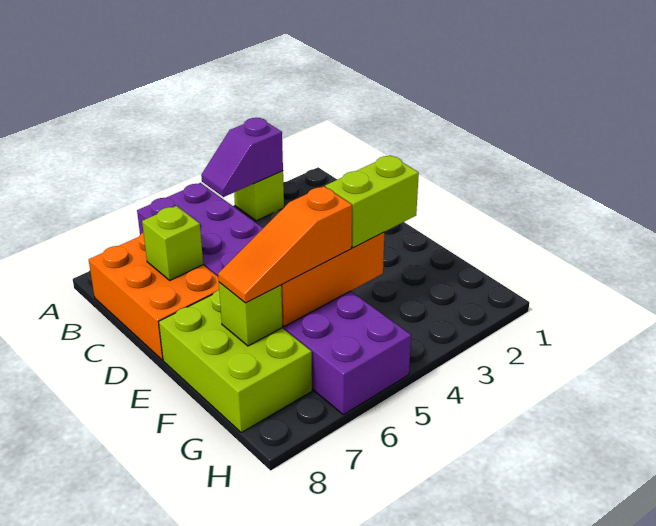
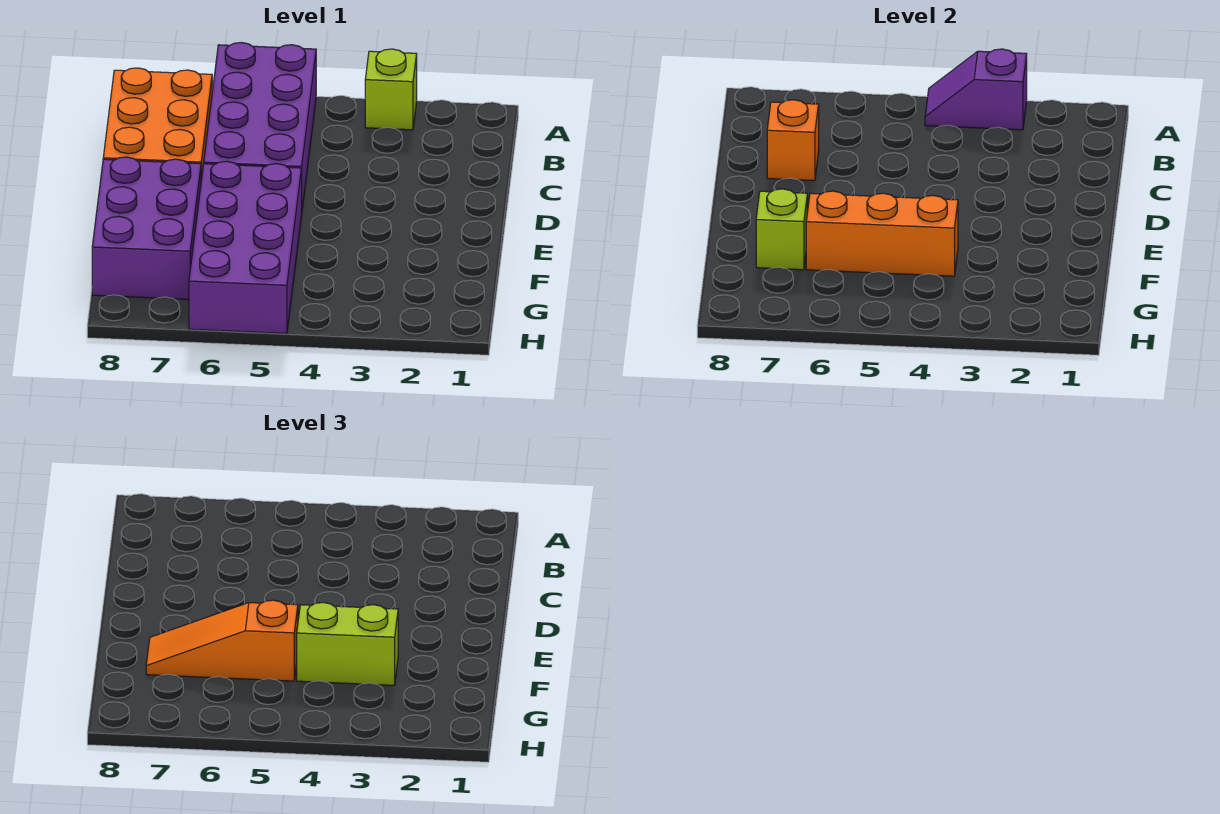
lime brick C7 level 2 -> orange brick C7 level 2
lime brick E7:G8 level 1 -> purple brick E7:G8 level 1

